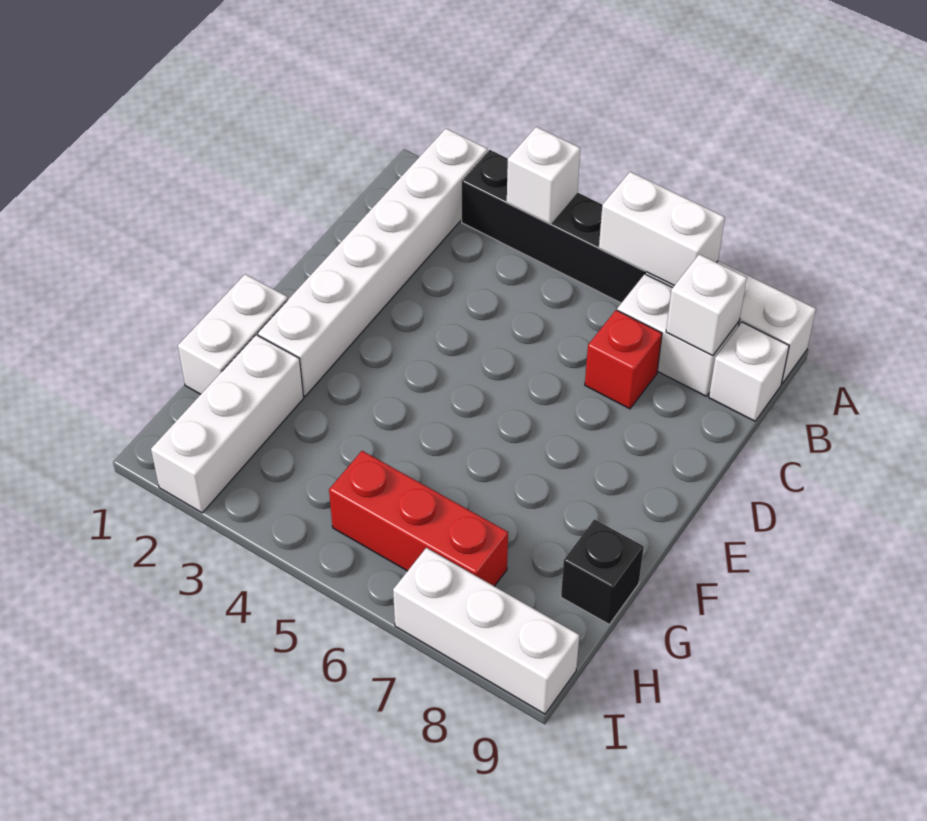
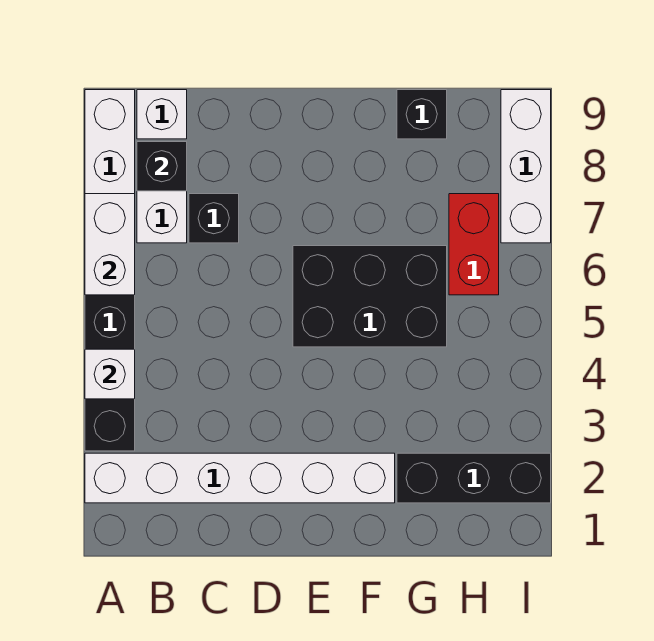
white brick B8 level 2 -> black brick B8 level 2
red brick C7 level 1 -> black brick C7 level 1
none -> black brick E5:G6 level 1
white brick F1:G1 level 1 -> none
white brick G2:I2 level 1 -> black brick G2:I2 level 1
red brick H5:H7 level 1 -> red brick H6:H7 level 1

